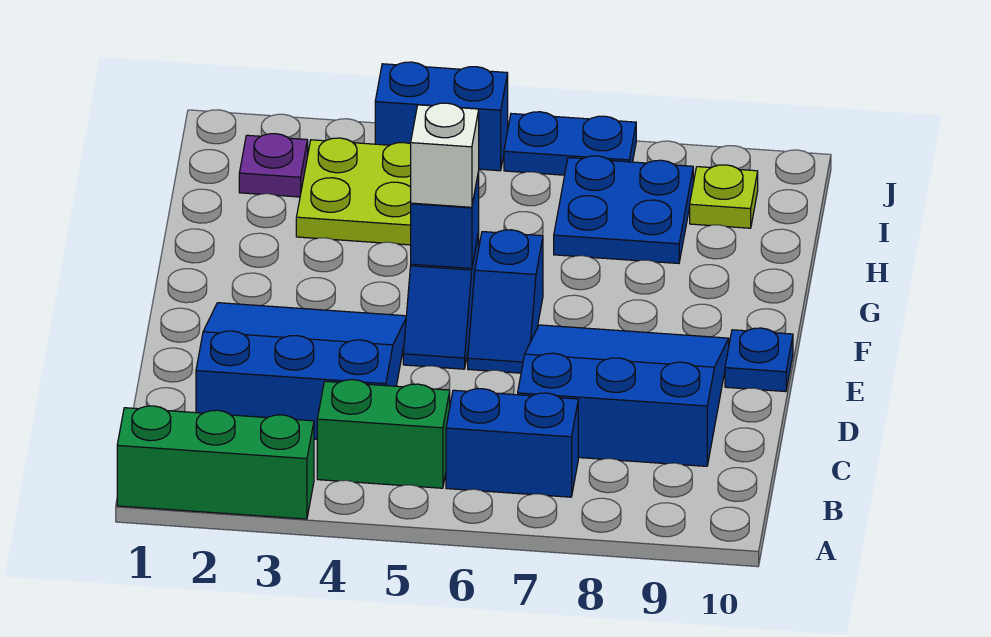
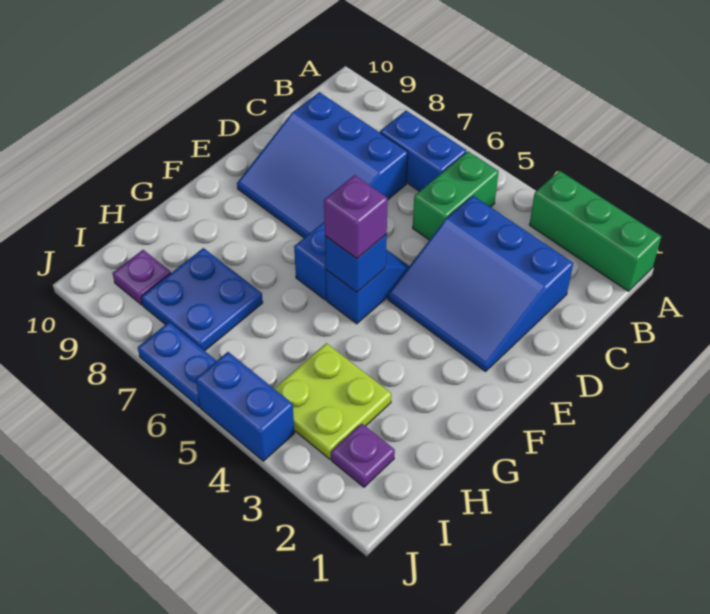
green brick B4:B5 level 1 -> green brick B5:C5 level 1
blue plate E10 level 1 -> none
white brick F5 level 3 -> purple brick F5 level 3
lime plate I9 level 1 -> purple plate I9 level 1

